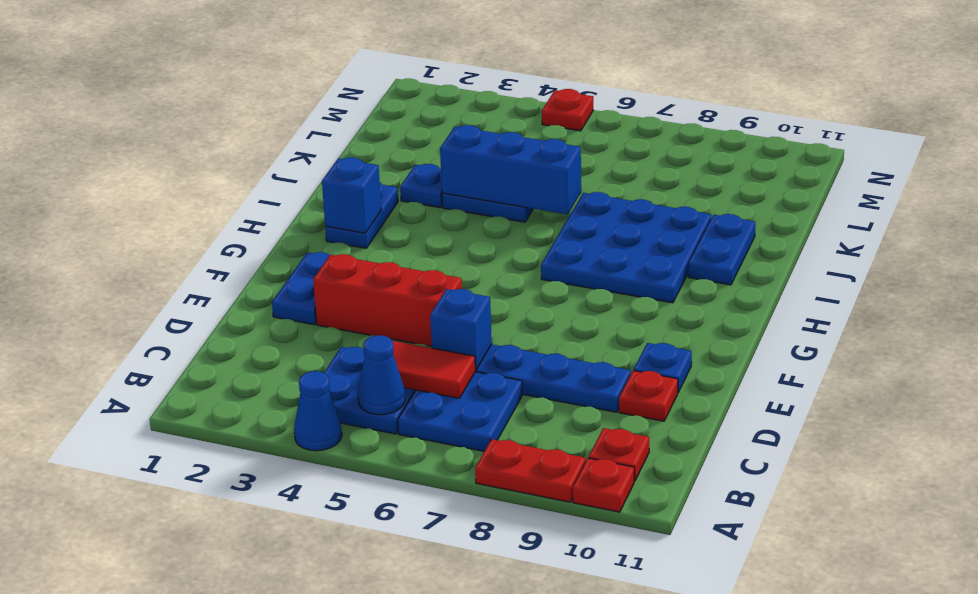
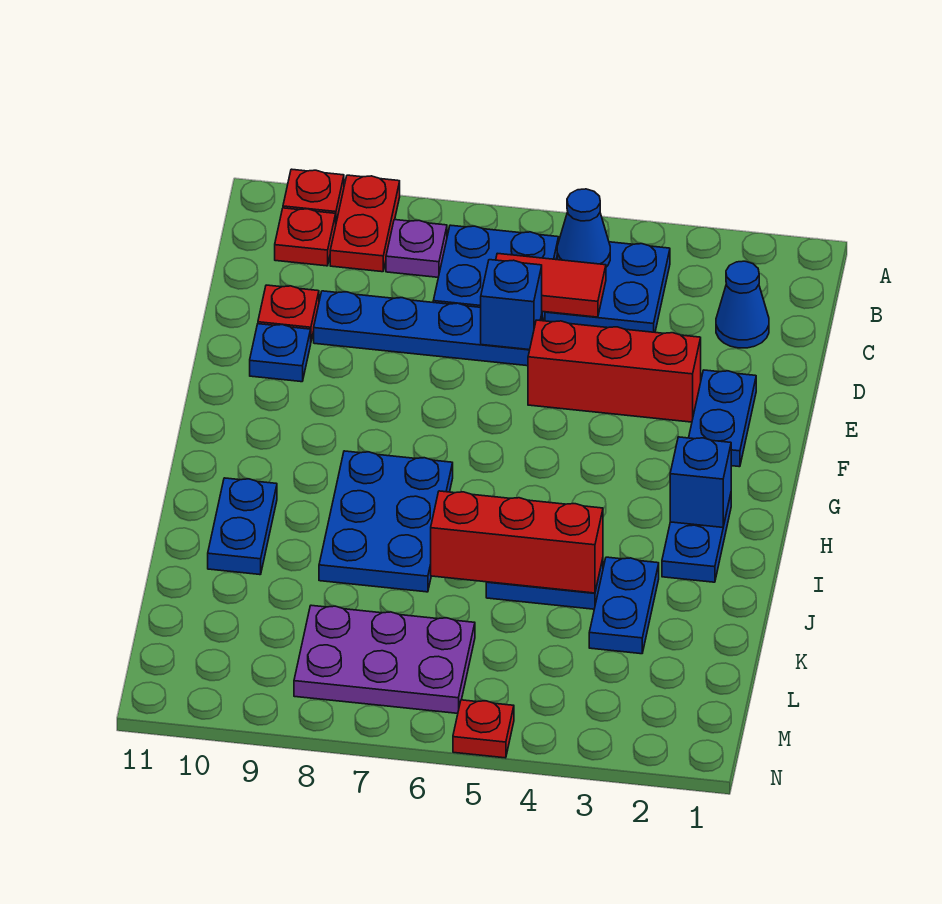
blue cone A4 level 1 -> blue cone C2 level 1
red plate A8:A9 level 1 -> red plate A9:B9 level 1
none -> purple plate B8 level 1
blue plate H7:J9 level 1 -> blue plate H7:J8 level 1
blue plate J3 level 1 -> blue plate J3:K3 level 1
blue brick J4:J6 level 2 -> red brick J4:J6 level 2
none -> purple plate L6:M8 level 1

